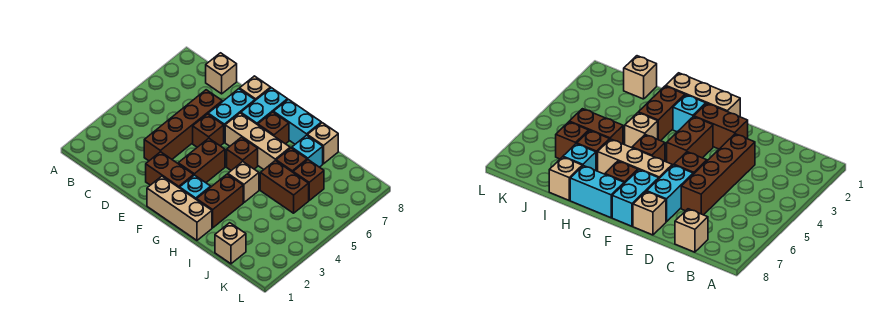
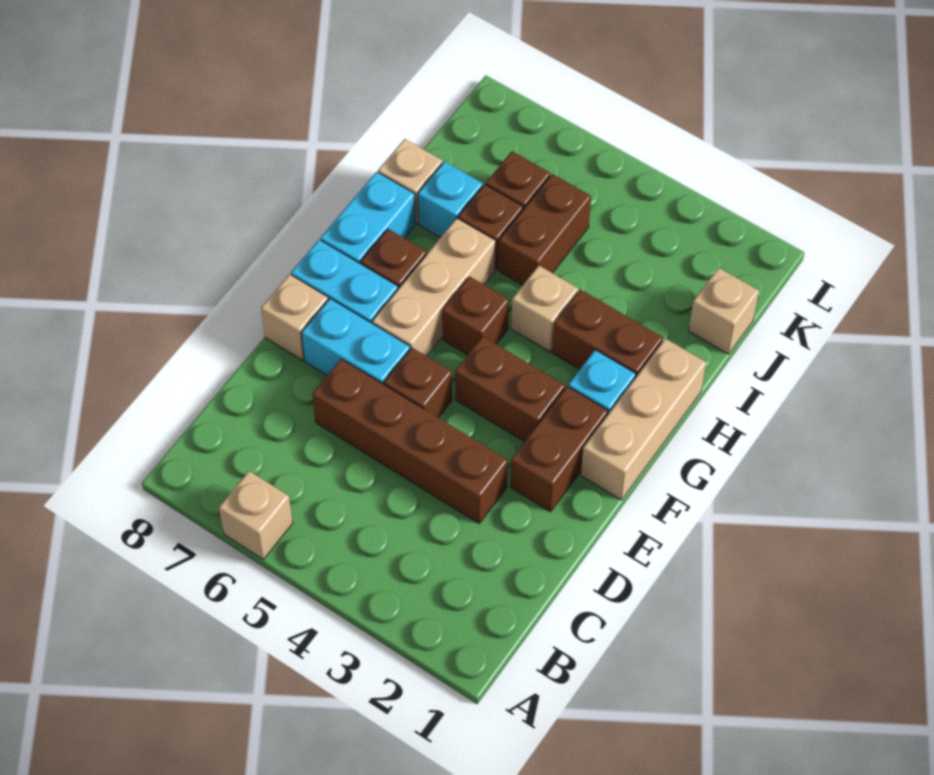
tan brick C8 level 1 -> tan brick A6 level 1

